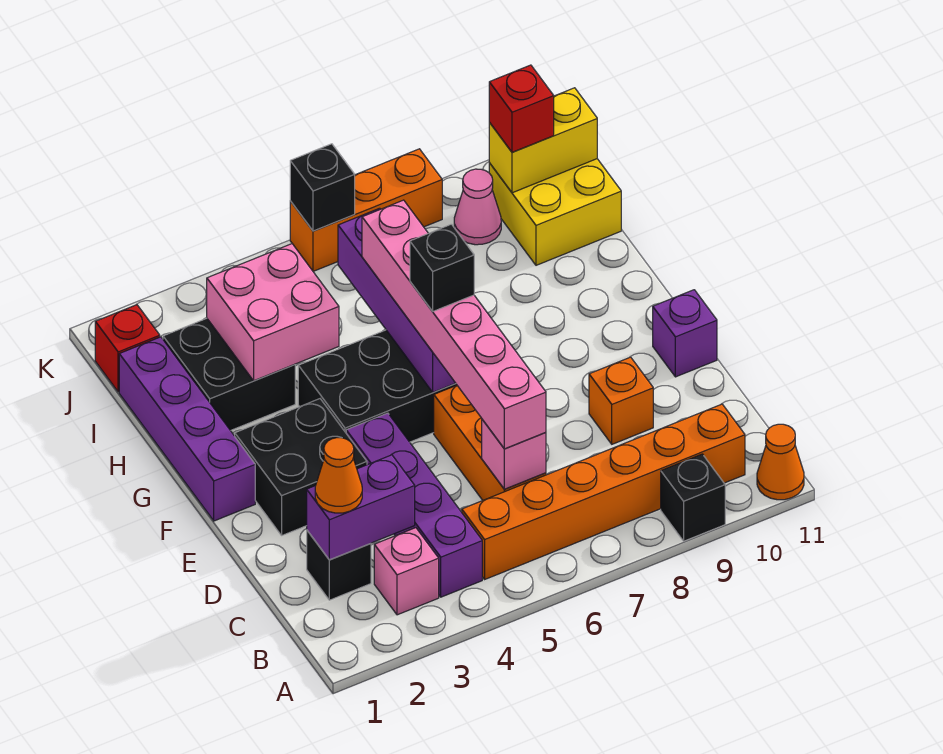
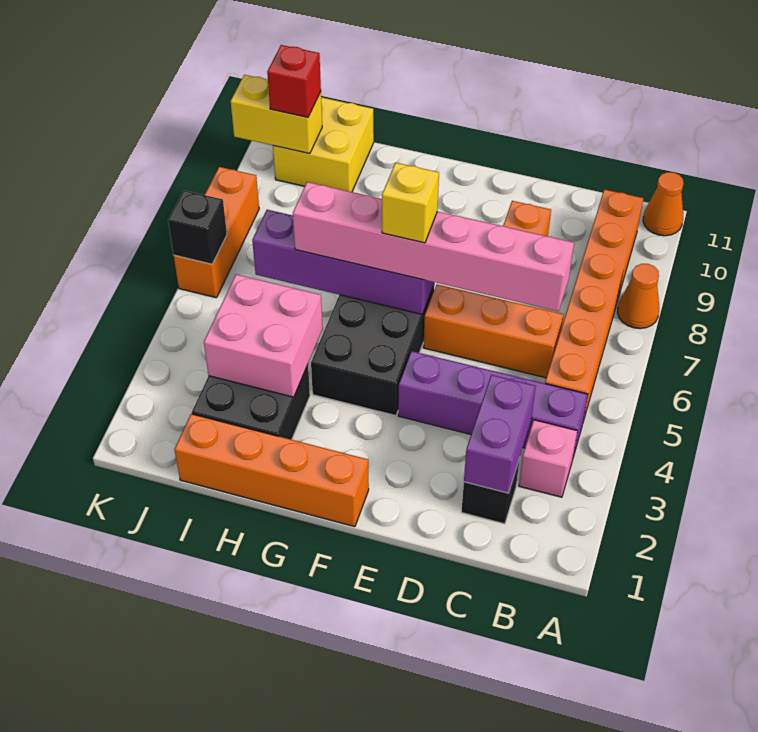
black brick A9 level 1 -> none
orange cone C2 level 3 -> orange cone A8 level 1
pink brick C6 level 2 -> none
black brick E2:F3 level 1 -> none
purple brick E11 level 1 -> none
purple brick F1:I1 level 1 -> orange brick F1:I1 level 1
black brick F6 level 4 -> yellow brick F6 level 4
red brick J1 level 1 -> none
pink cone J9 level 1 -> none
yellow brick J10:J11 level 2 -> yellow brick J10:K10 level 2

